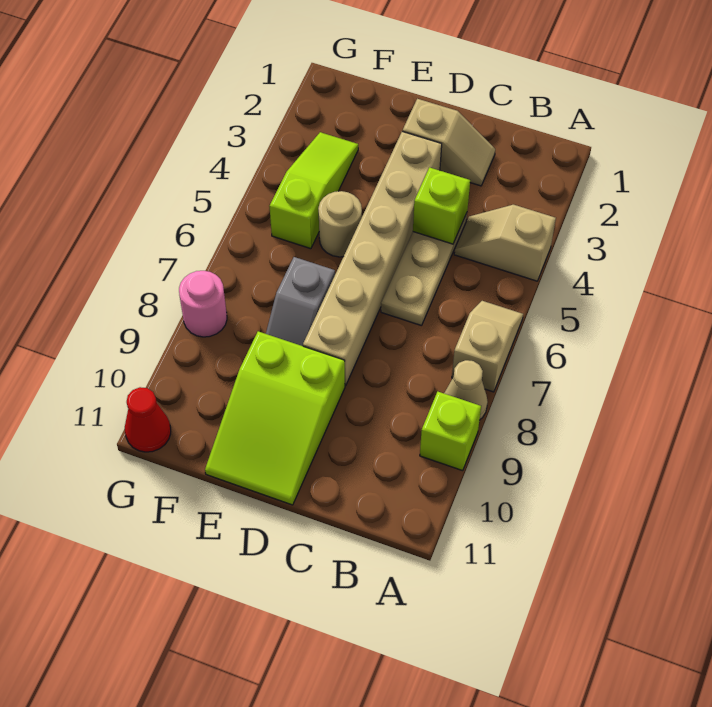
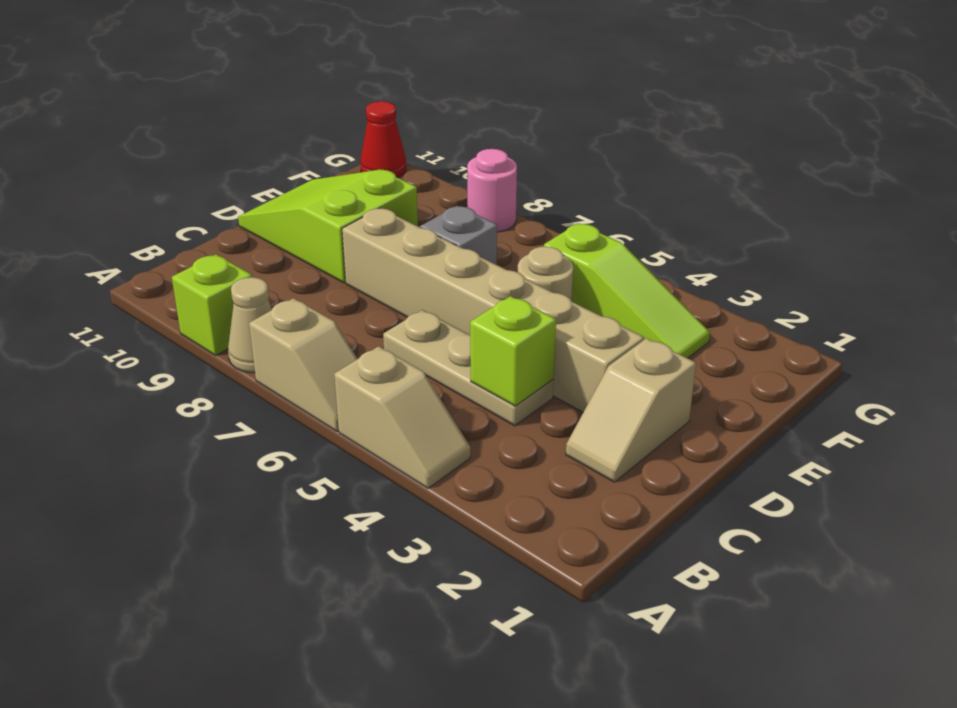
tan slope A4:B4 level 1 top A -> tan slope A4:A5 level 1 top 5

